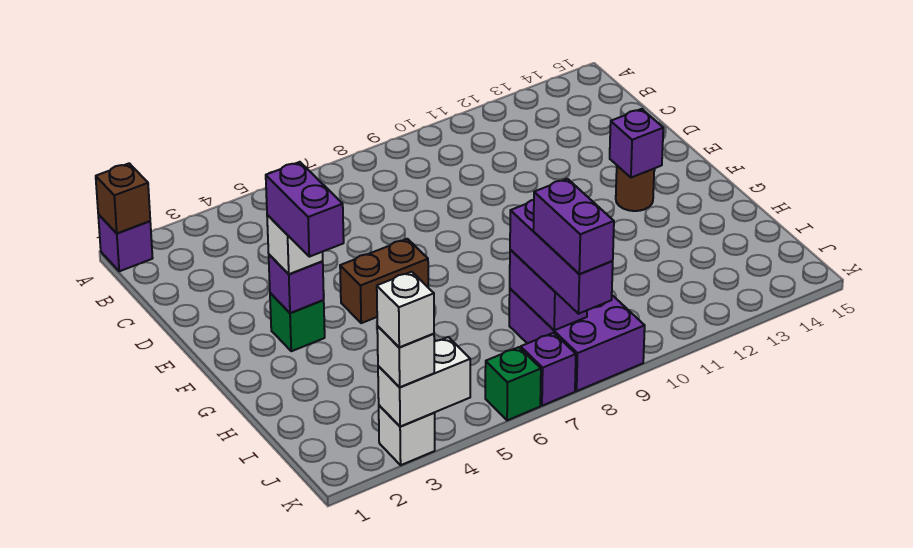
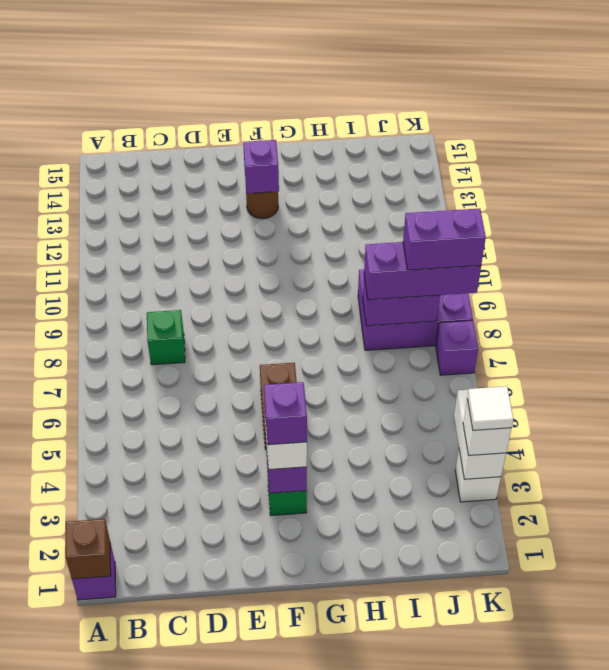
purple brick F3:G3 level 4 -> purple brick F3 level 4
white brick K3 level 4 -> white tile K3 level 4
green brick K6 level 1 -> green brick C8 level 1

